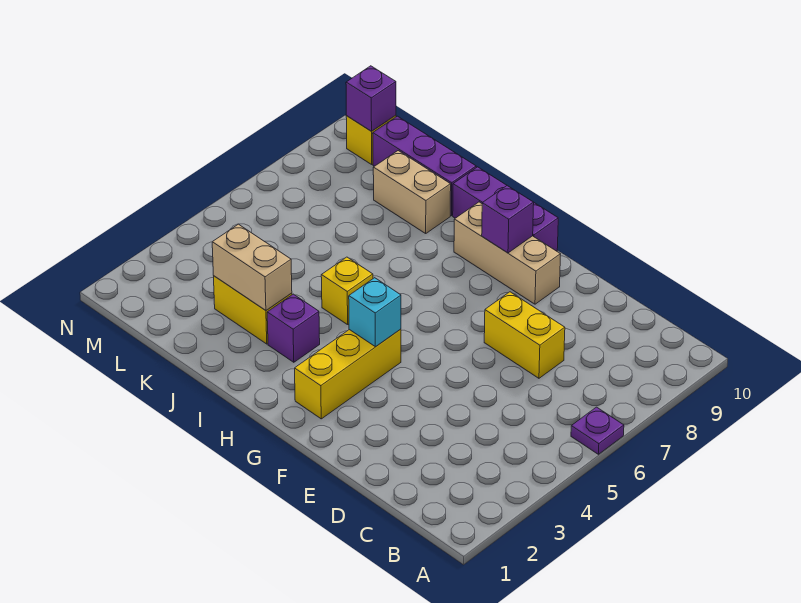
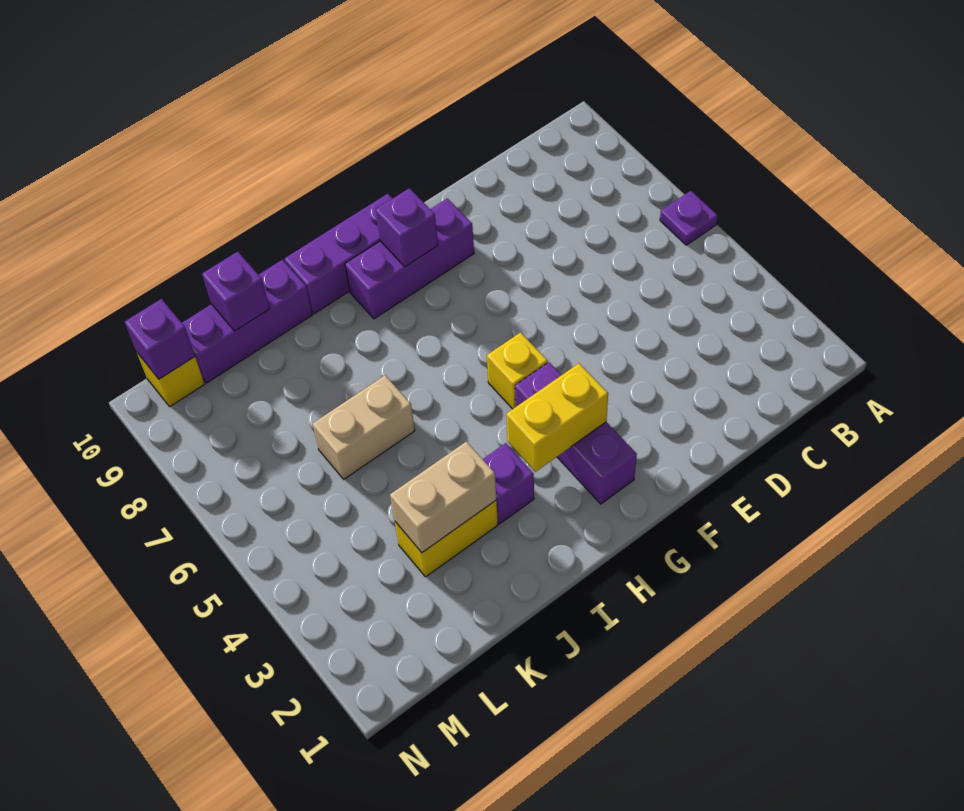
yellow brick D7:E7 level 1 -> yellow brick G3:H3 level 2
tan brick F9:H9 level 1 -> purple brick F9:H9 level 1
yellow brick G2:G4 level 1 -> purple brick G2:G4 level 1
cyan brick G4 level 2 -> none
yellow brick I5 level 1 -> yellow brick G5 level 1
tan brick J9:K9 level 1 -> tan brick J6:K6 level 1
none -> purple brick K10 level 2

